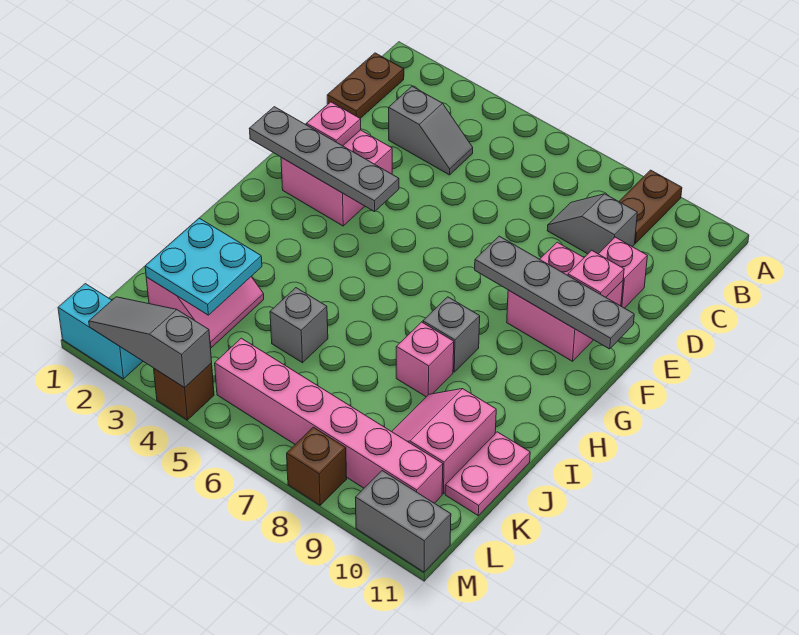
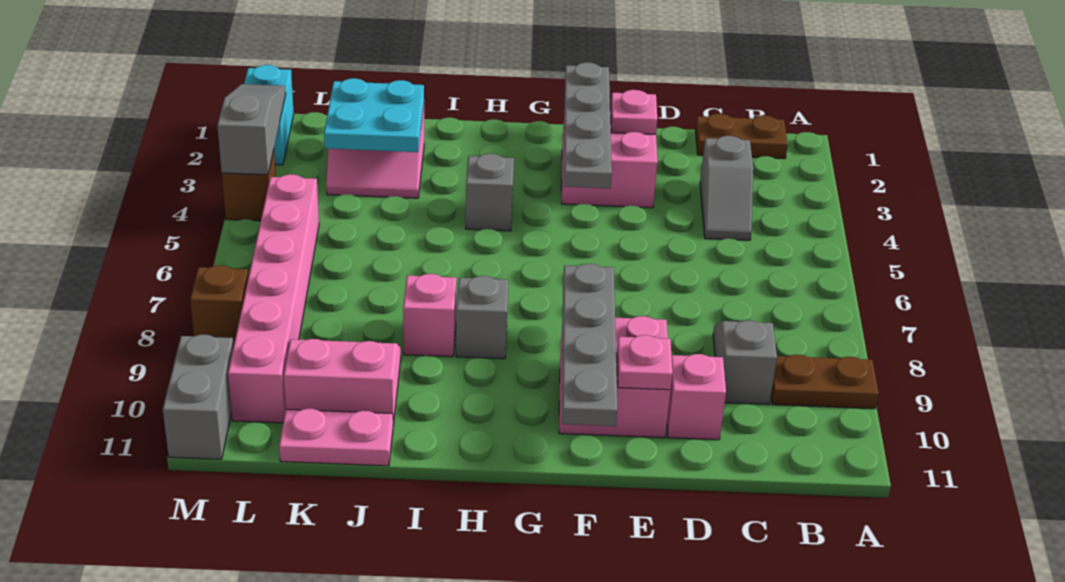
grey brick J5 level 1 -> grey brick H4 level 1

